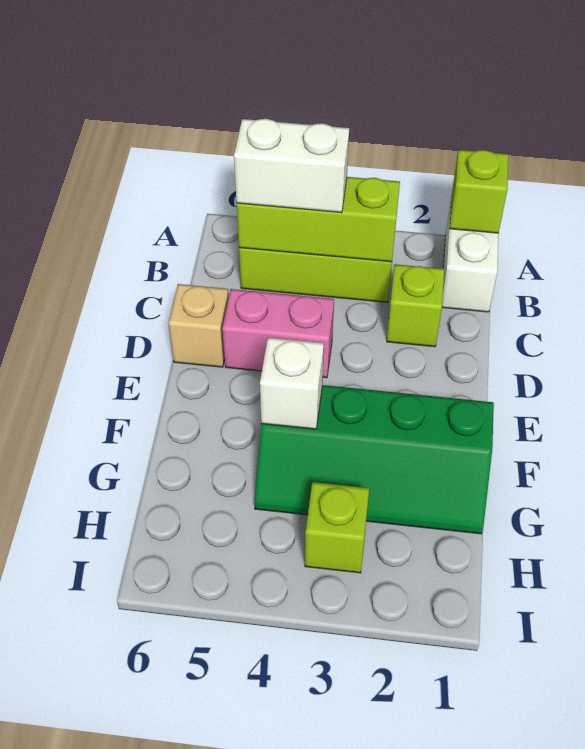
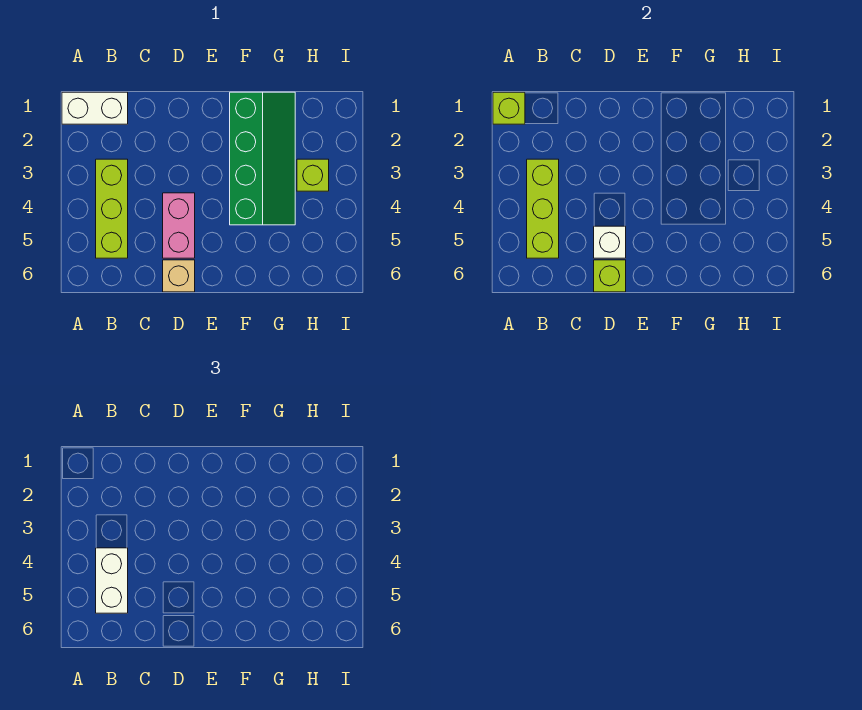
lime brick C2 level 1 -> lime brick D6 level 2
white brick F4 level 2 -> white brick D5 level 2

